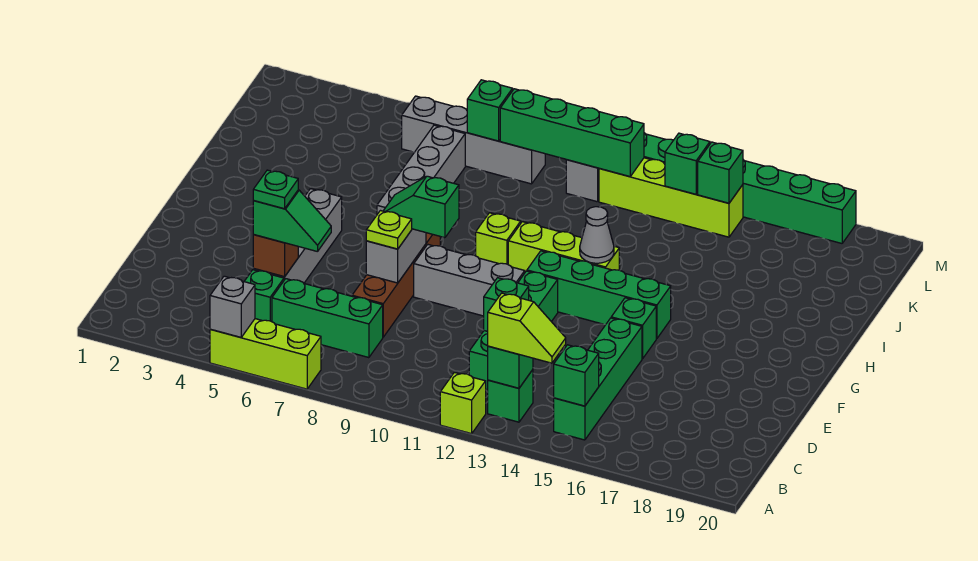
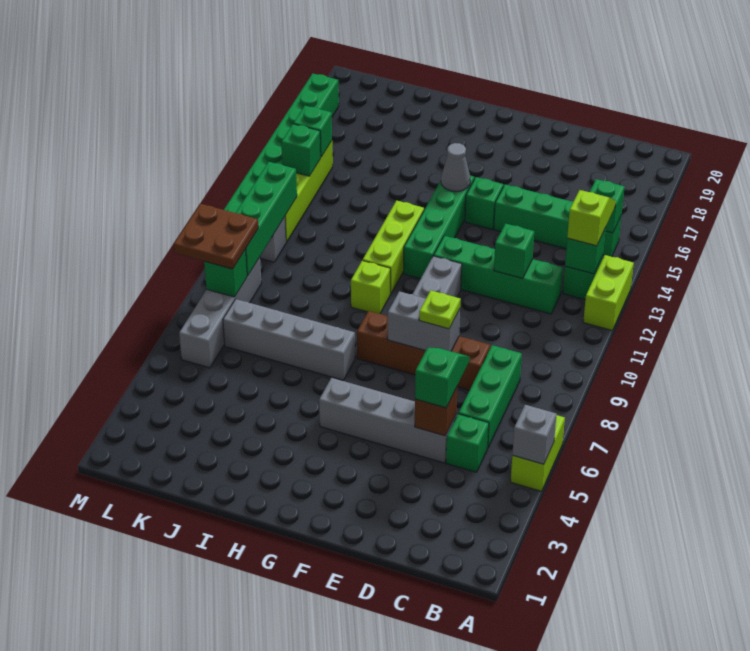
lime brick A5:A7 level 1 -> lime brick A5:A6 level 1
lime brick A12 level 1 -> lime brick A12:A13 level 1
green plate D5 level 4 -> none
green slope F8:F9 level 3 top 9 -> none
grey cone H13 level 2 -> grey cone G15 level 2
none -> brown plate L8:M9 level 3

